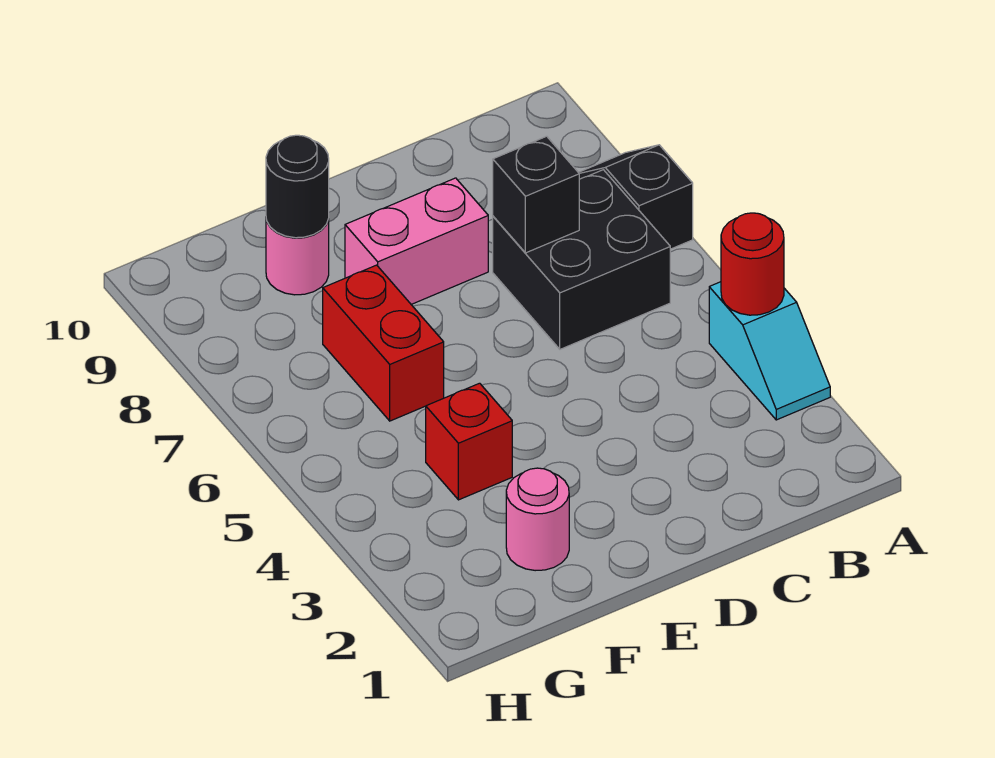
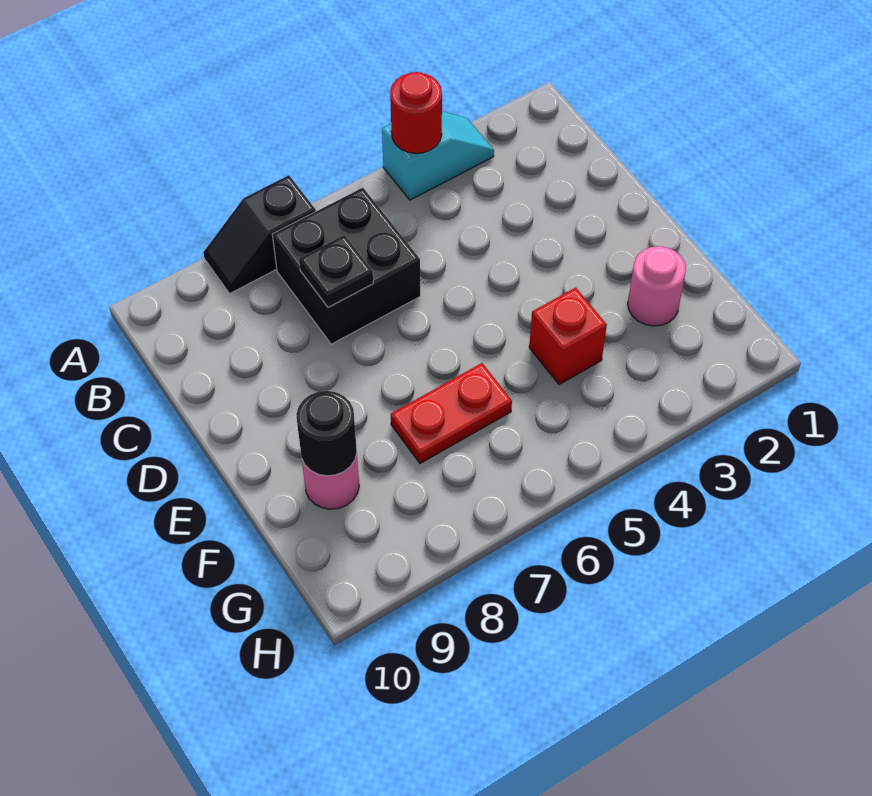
black brick C7 level 2 -> black plate C7 level 2
pink brick D8:E8 level 1 -> none
red brick F6:F7 level 1 -> red plate F6:F7 level 1

